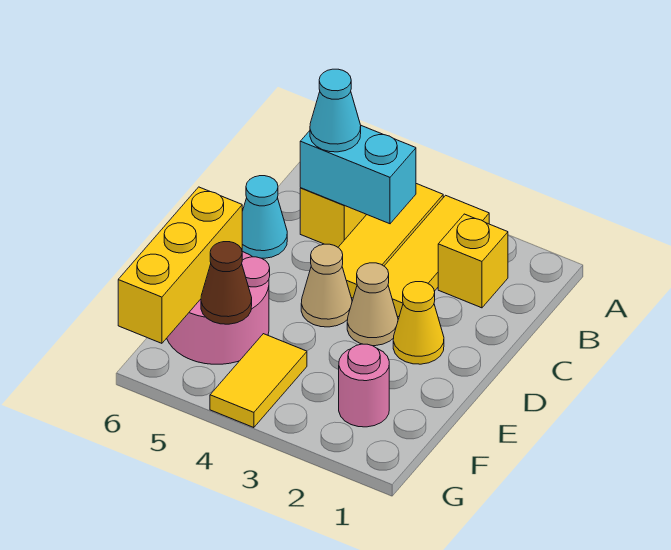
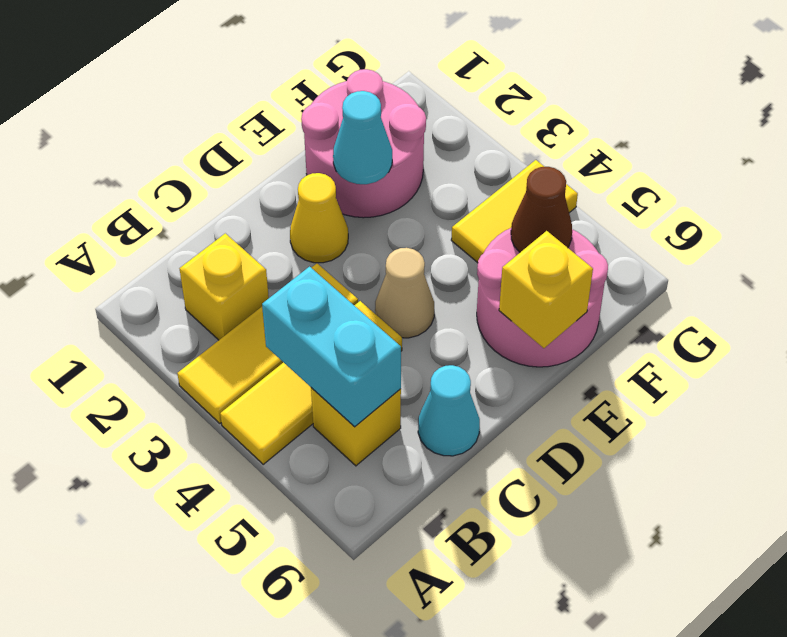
cyan cone B5 level 3 -> cyan cone E2 level 2
tan cone D3 level 1 -> none
yellow brick E6:G6 level 2 -> yellow brick E6 level 2
pink round brick F2 level 1 -> pink round brick E1:F2 level 1

